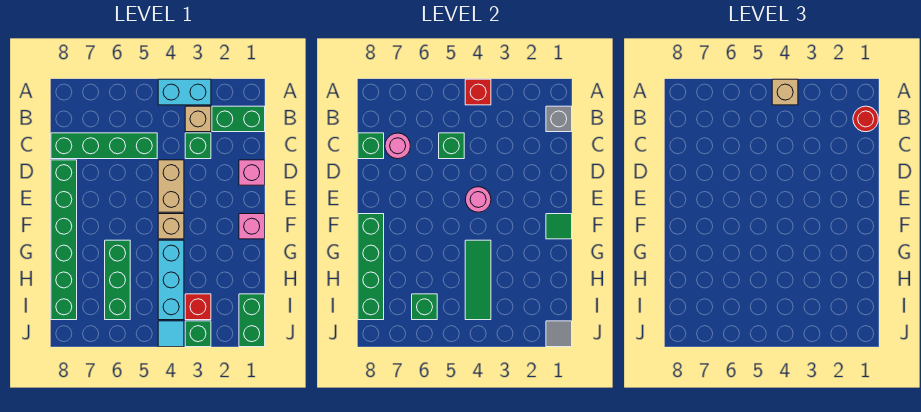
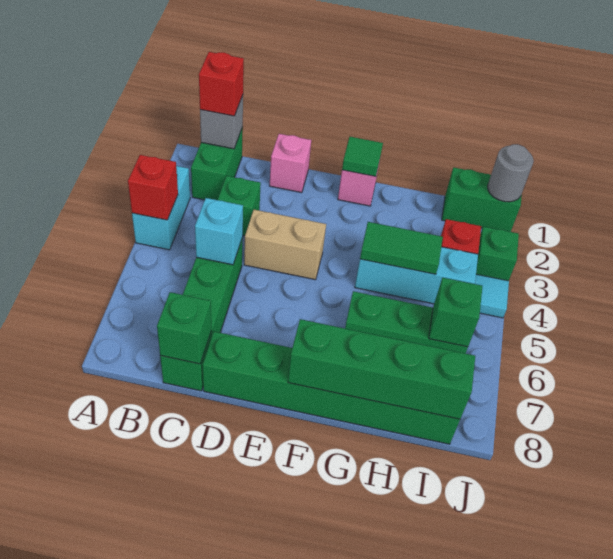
tan brick A4 level 3 -> none
red round brick B1 level 3 -> red brick B1 level 3
tan brick B3 level 1 -> none
green brick C5 level 2 -> cyan brick C5 level 2
pink round brick C7 level 2 -> none
pink round brick E4 level 2 -> none
tan brick F4 level 1 -> none
green tile G4:I4 level 2 -> green tile G4:H4 level 2
grey tile J1 level 2 -> grey round brick J1 level 2

